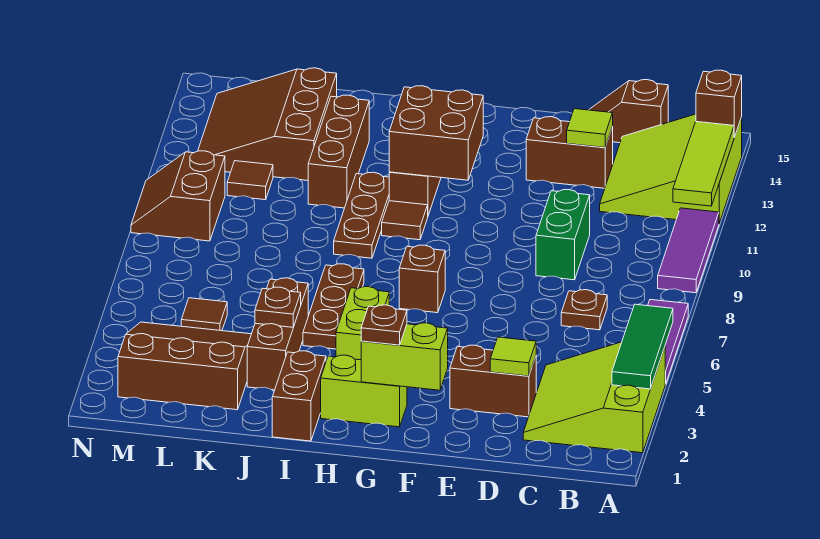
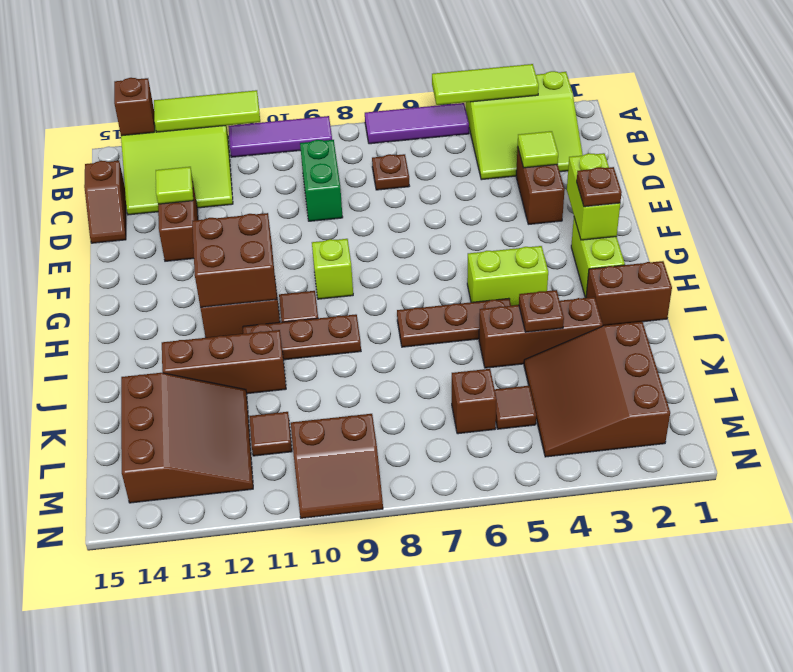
green tile A3:A5 level 2 -> lime tile A3:A5 level 2
green brick D9:D10 level 1 -> green brick C9:D9 level 1
brown brick G7 level 1 -> brown brick L6 level 1
none -> lime brick G9 level 1
brown slope K12:M14 level 1 top K -> brown slope K12:M14 level 1 top 14

